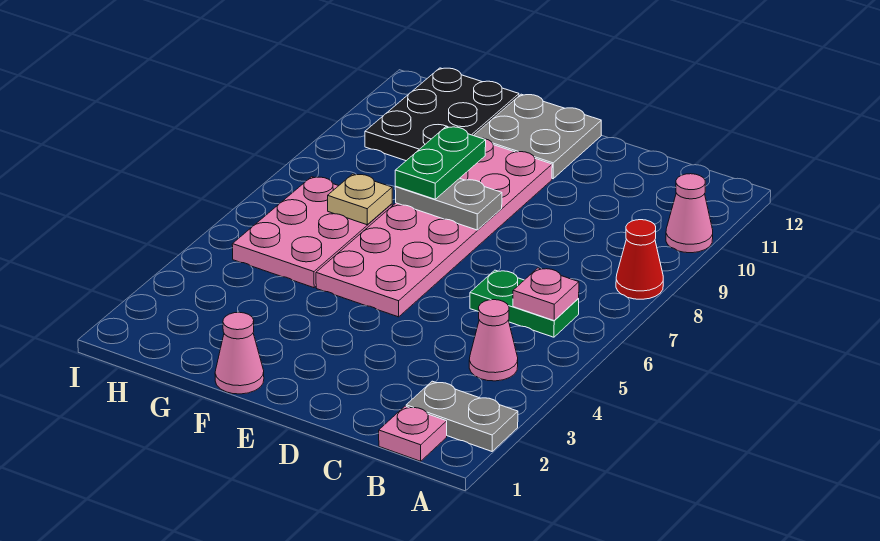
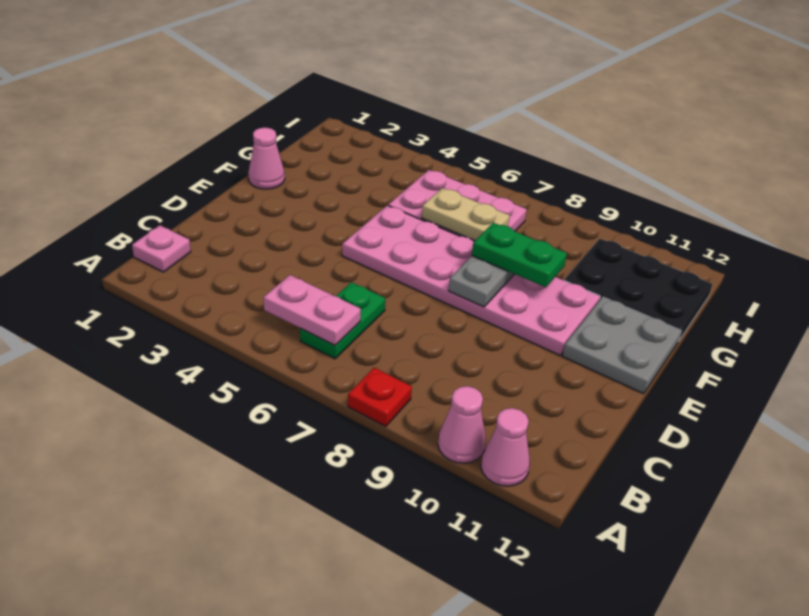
grey plate A2:B2 level 1 -> none
red cone A8 level 1 -> red plate A8 level 1
pink cone B4 level 1 -> pink cone A11 level 1
pink plate B6 level 2 -> pink plate B5:B6 level 2
tan plate G7 level 2 -> tan plate G6:G7 level 2

